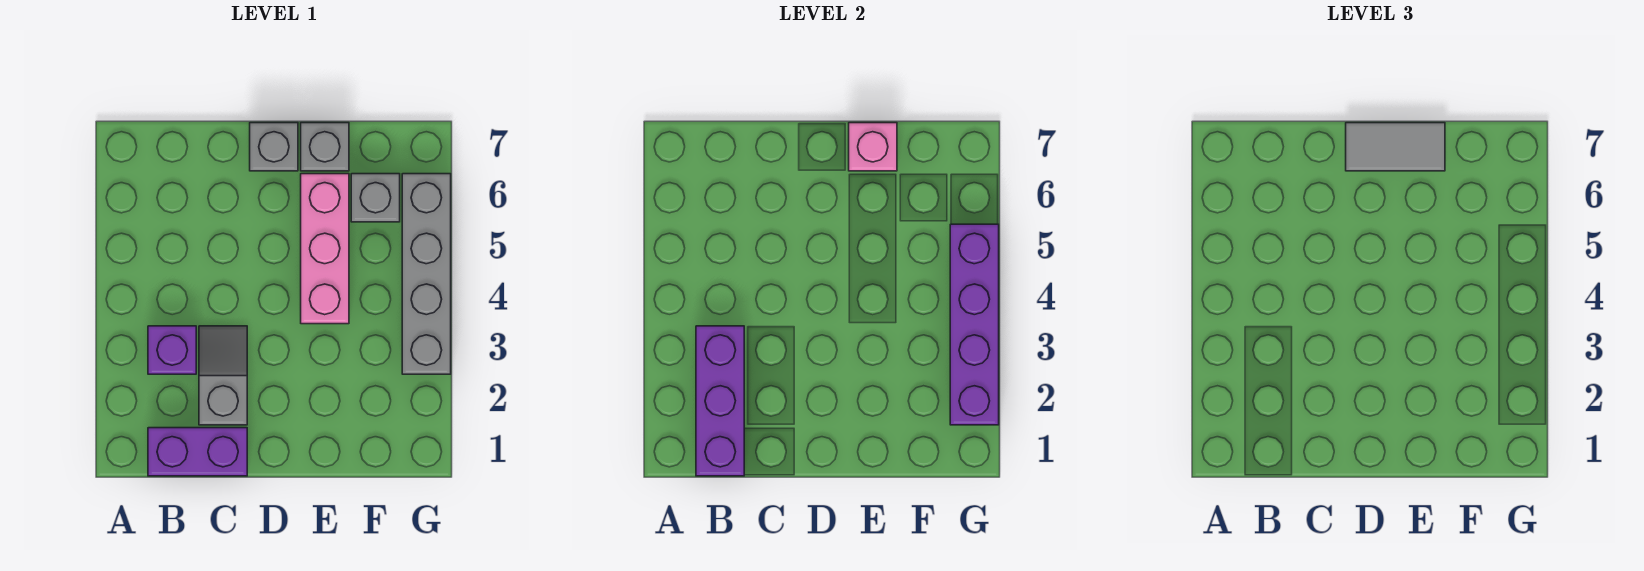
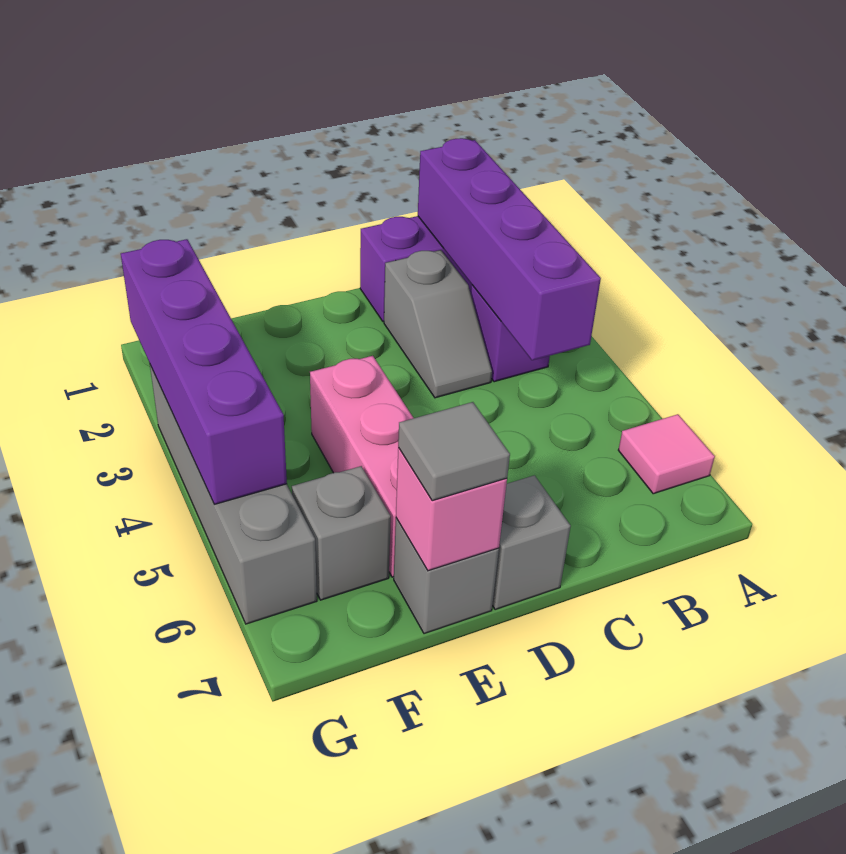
none -> pink tile A6 level 1
purple brick B1:B3 level 2 -> purple brick B1:B4 level 2
grey tile D7:E7 level 3 -> grey tile E7 level 3

